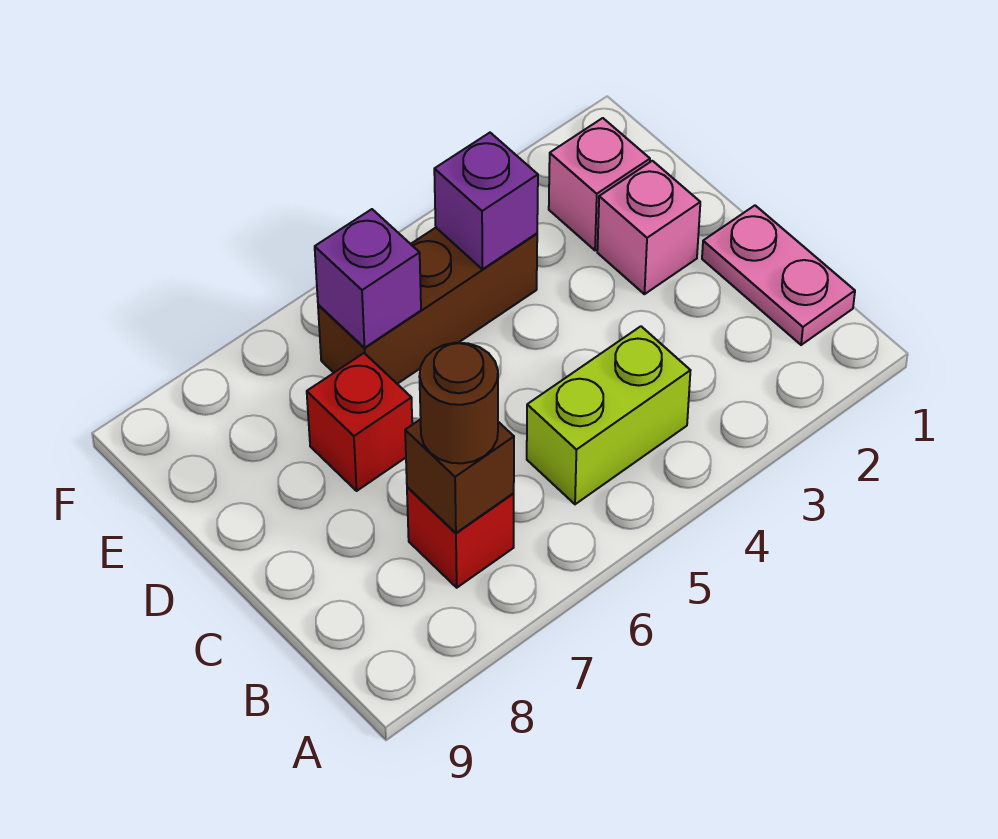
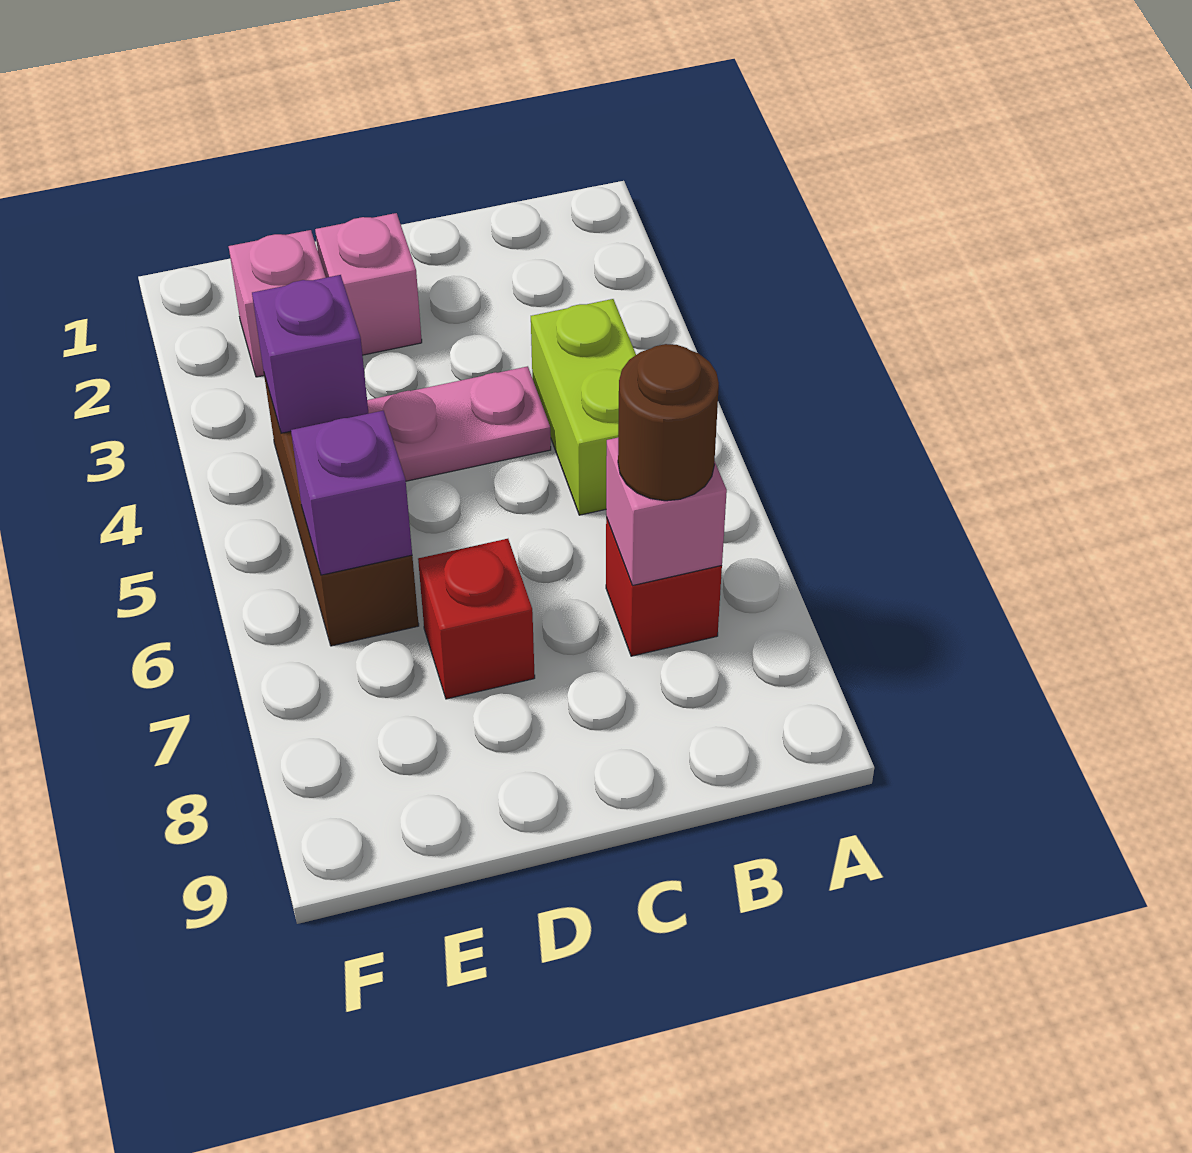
pink plate B1:C1 level 1 -> pink plate C4:D4 level 1
brown brick B7 level 2 -> pink brick B7 level 2

